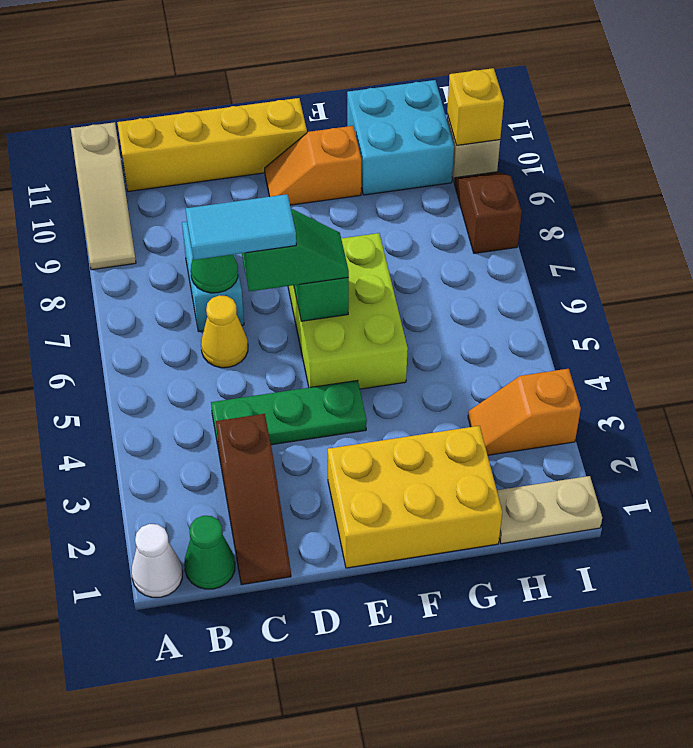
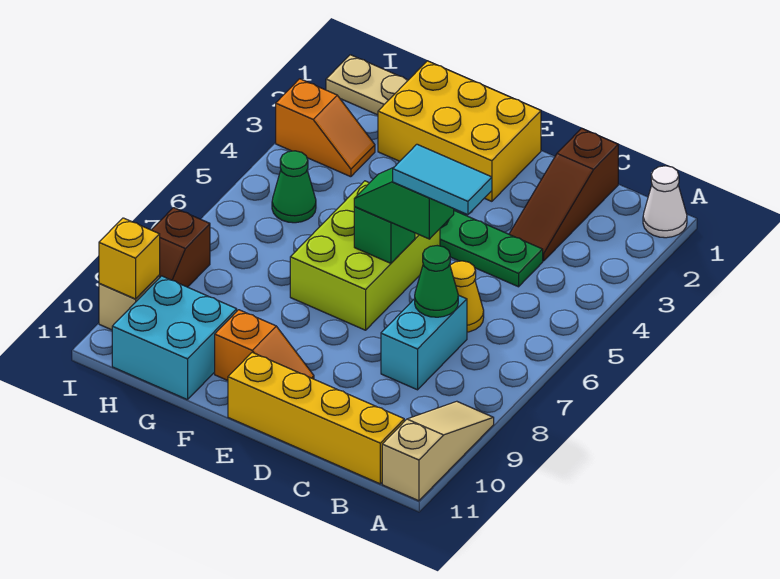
green cone B1 level 1 -> green cone H5 level 1
brown slope C1:C3 level 1 top 3 -> brown slope C1:C3 level 1 top 1

